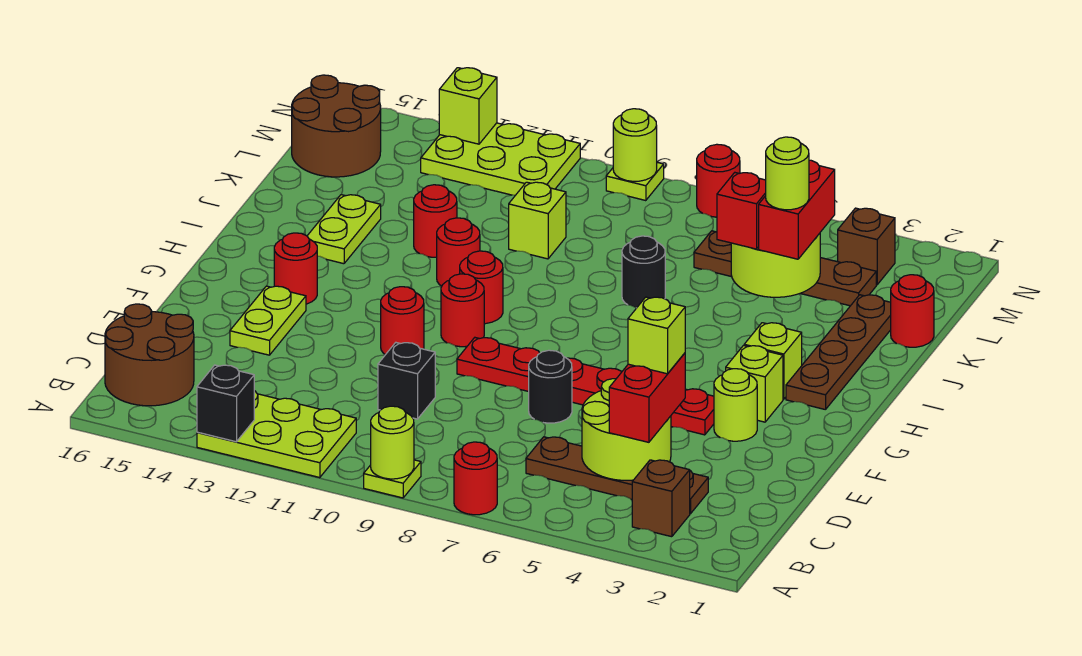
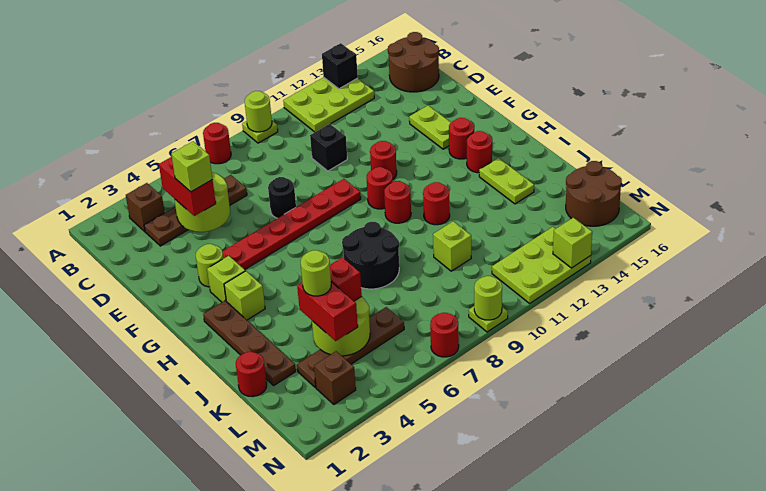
black round brick J7 level 1 -> black round brick I7:J8 level 1
red round brick J12 level 1 -> red round brick H14 level 1

